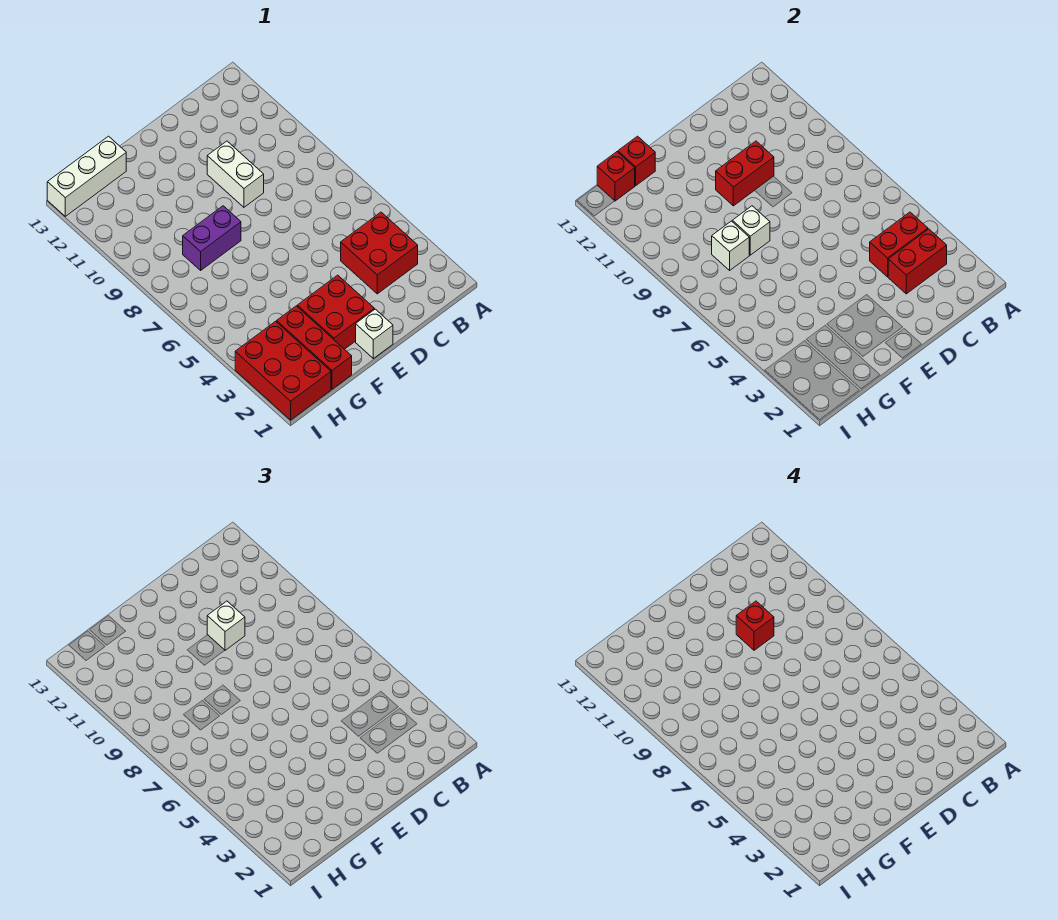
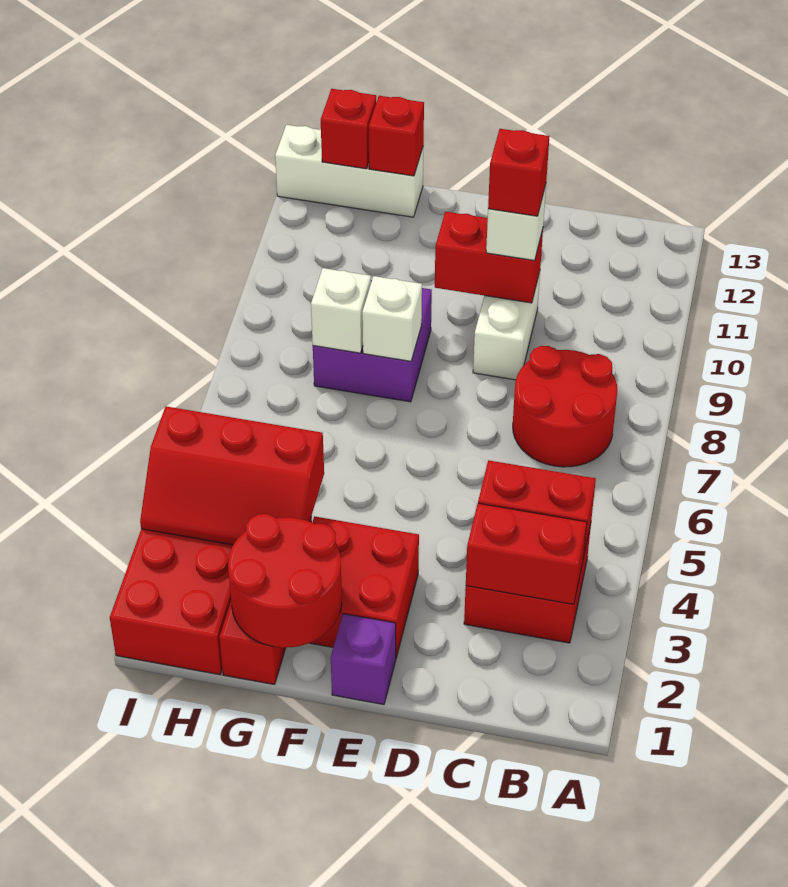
none -> red round brick B7:C8 level 1
white brick E1 level 1 -> purple brick E1 level 1
none -> red round brick F1:G2 level 2
purple brick F8:G8 level 1 -> purple brick F8:G9 level 1
none -> red slope G3:I4 level 2 top 4

